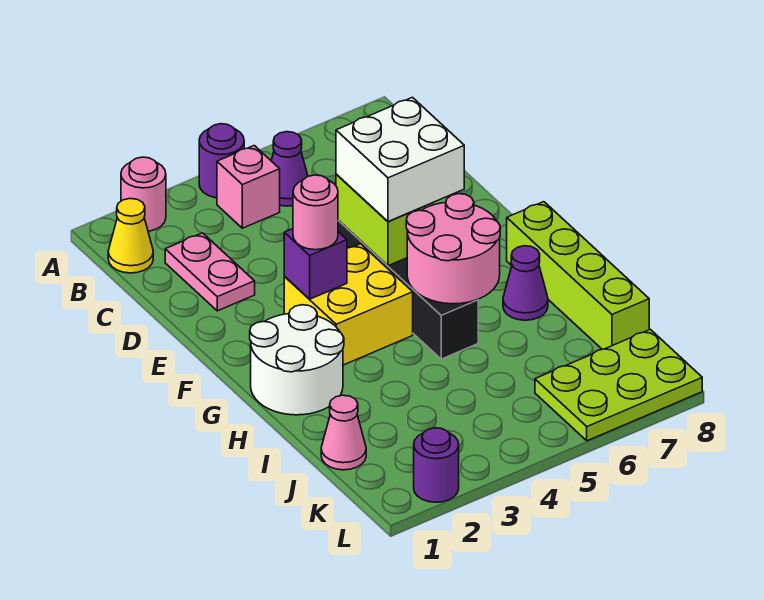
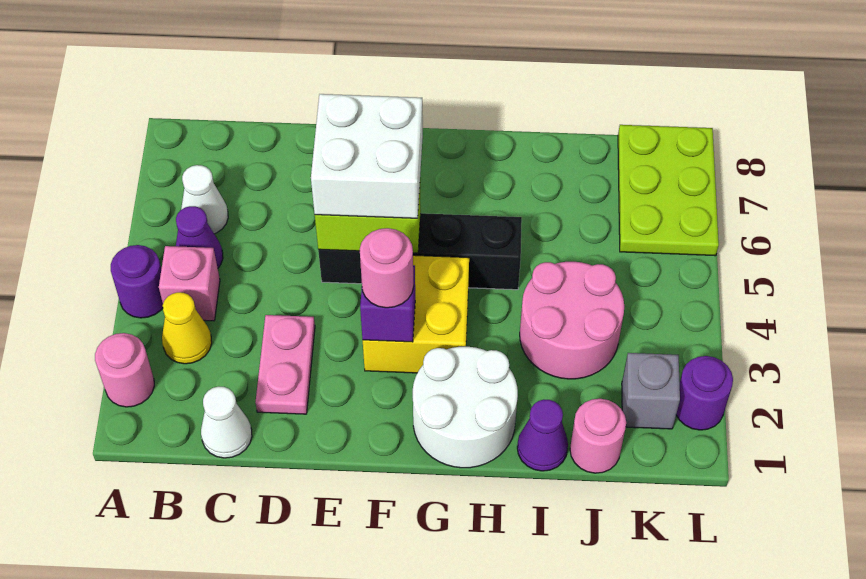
yellow cone B1 level 1 -> yellow cone B3 level 1
none -> white cone B6 level 1
none -> white cone C1 level 1
pink plate C2:D2 level 1 -> pink plate D2:D3 level 1
pink round brick G5:H6 level 2 -> pink round brick I3:J4 level 1
lime brick G8:J8 level 1 -> none
purple cone H7 level 1 -> purple cone I1 level 1
pink cone J1 level 1 -> pink round brick J1 level 1
none -> grey brick K2 level 1

